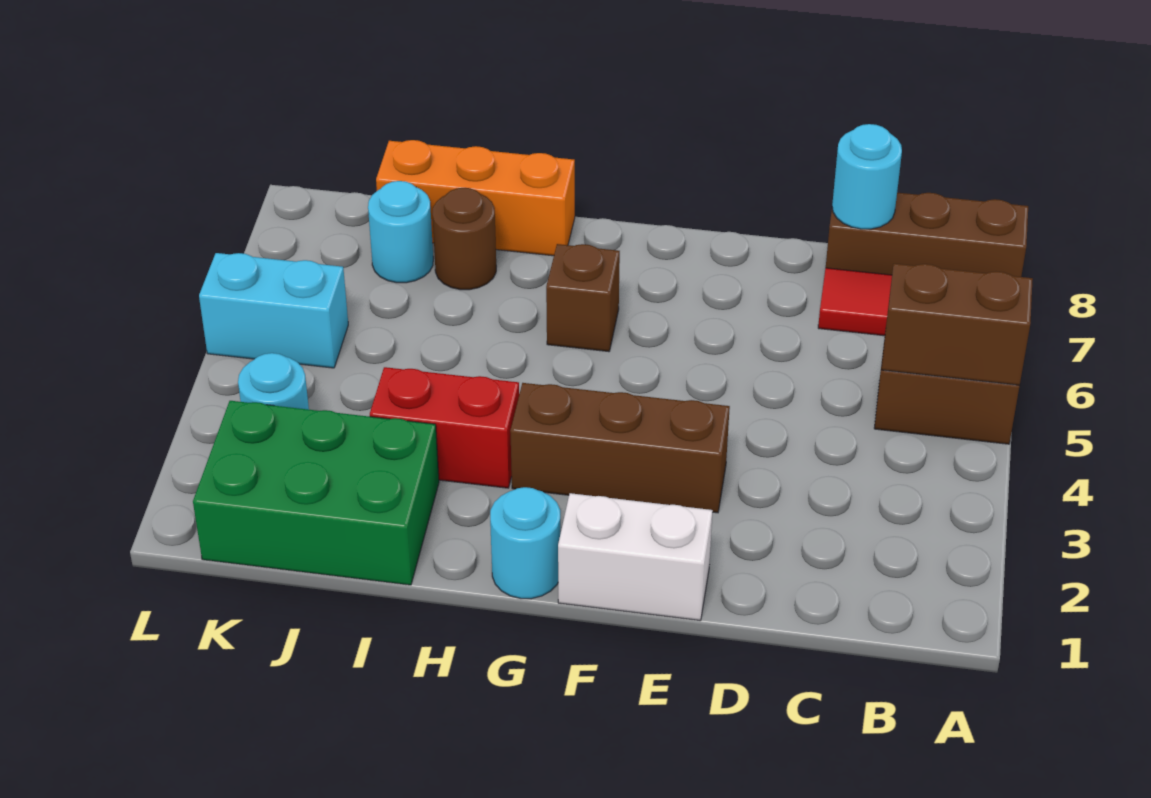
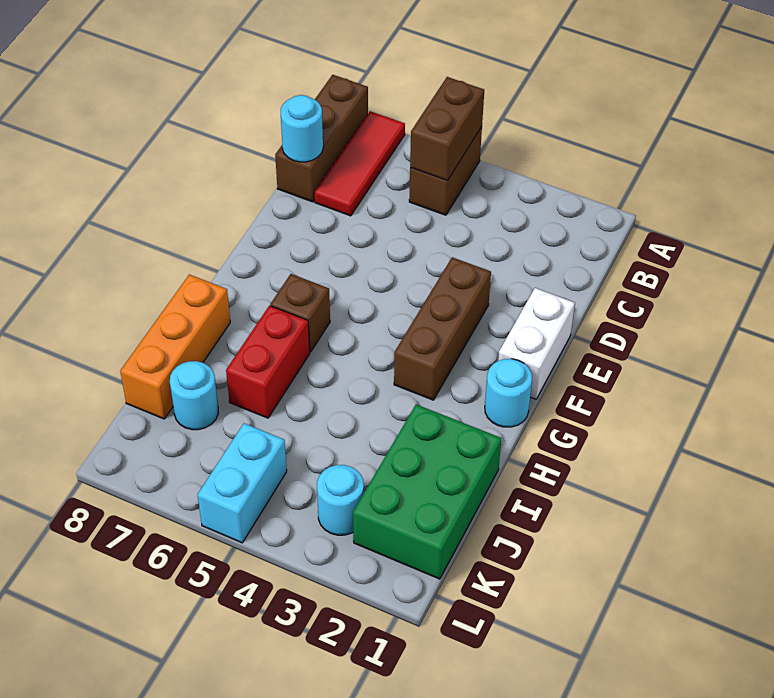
red brick H3:I3 level 1 -> red brick H6:I6 level 1
brown round brick I7 level 1 -> none

